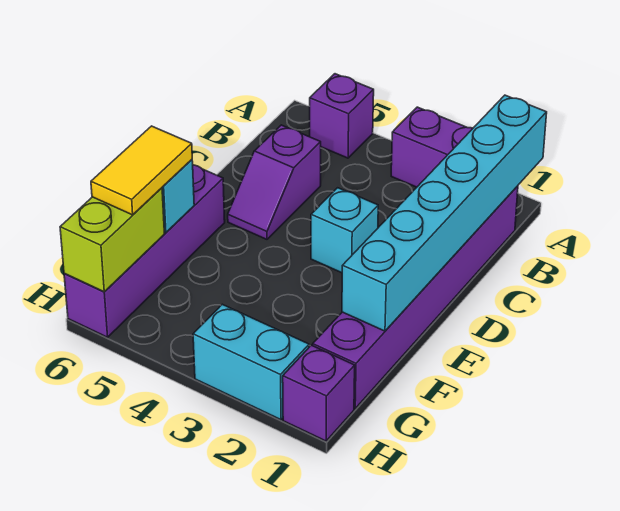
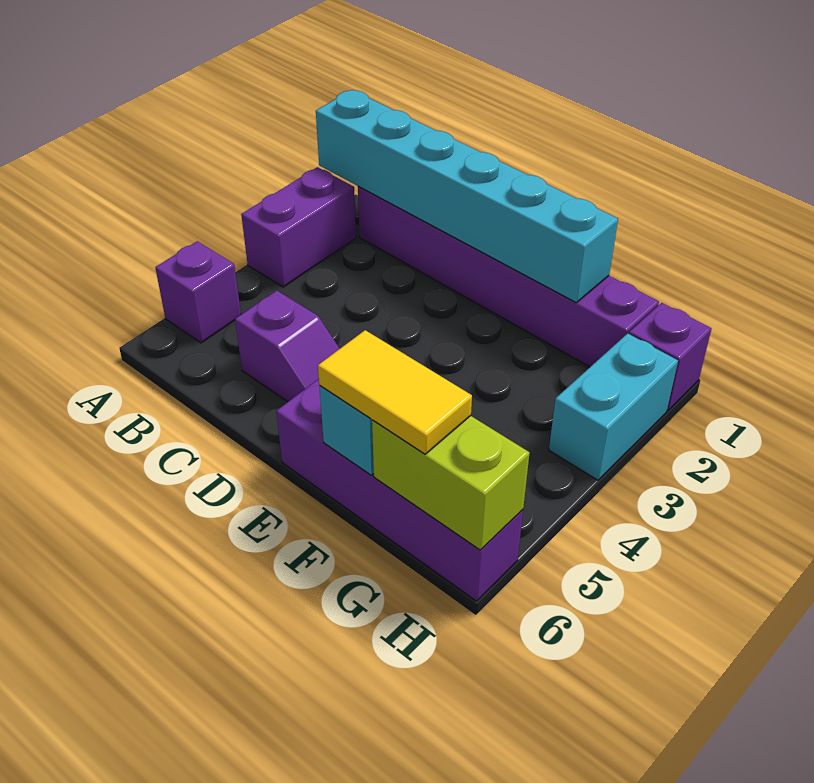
cyan brick D3 level 1 -> none

